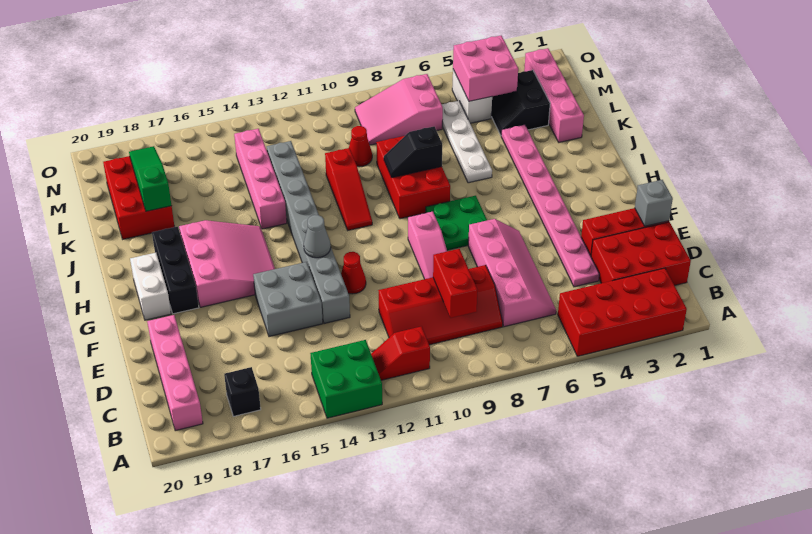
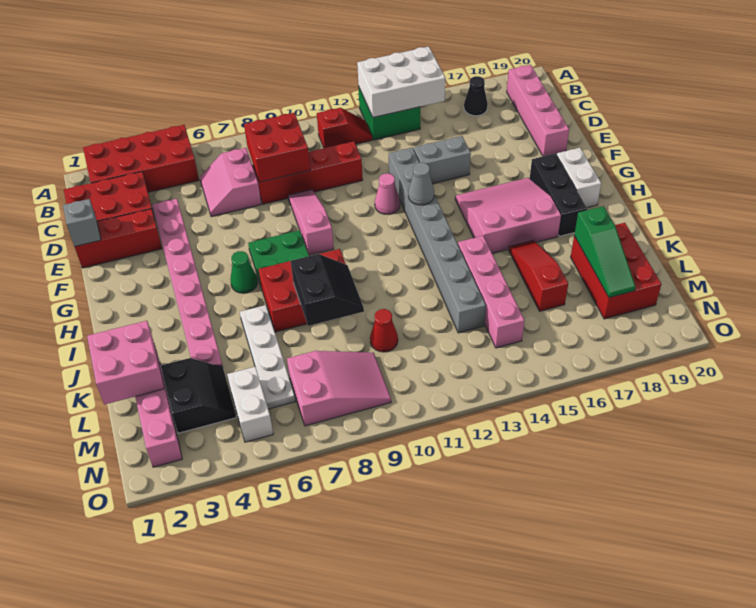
none -> white brick A13:B15 level 2
black brick B17 level 1 -> black cone B17 level 1
pink slope C6:F7 level 1 top 7 -> pink slope C6:D7 level 1 top 7
red brick C9:D9 level 2 -> red brick C8:D9 level 2
grey brick E14:F15 level 1 -> grey brick E14:E15 level 1
red cone F12 level 1 -> pink cone F12 level 1
pink slope G15:I17 level 1 top 17 -> pink slope G15:I17 level 1 top I
none -> green cone H6 level 1
red brick I8:K9 level 1 -> red brick I7:J9 level 1
red slope I11:K11 level 1 top K -> red slope J16:L16 level 1 top L
black slope J8:J9 level 2 top 8 -> black slope J8:K9 level 2 top 8
pink brick M4:N5 level 2 -> pink brick K1:L2 level 2

